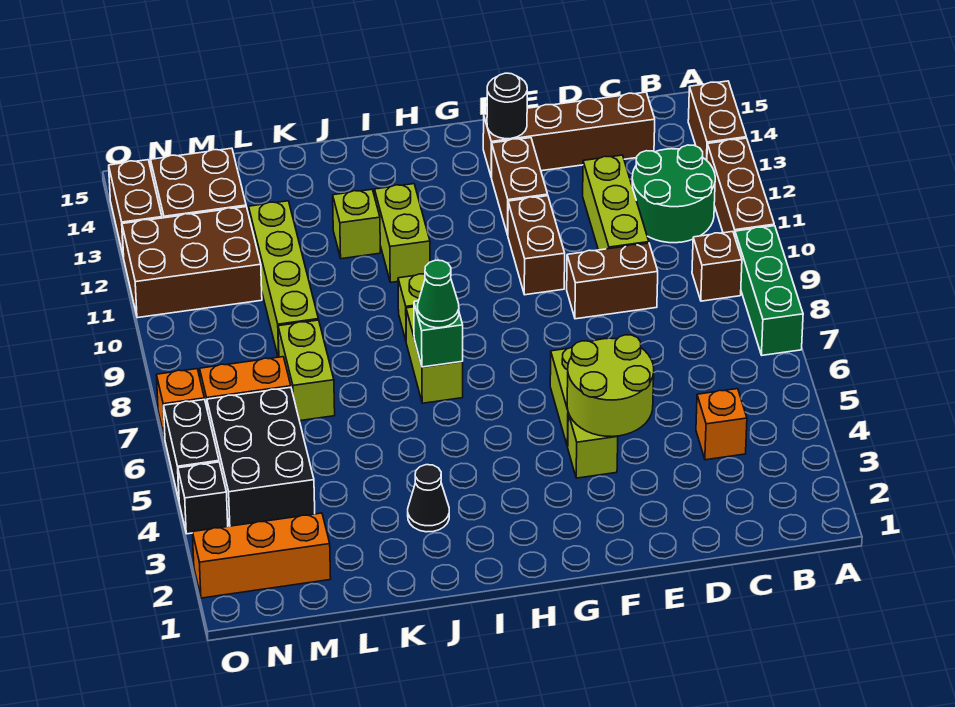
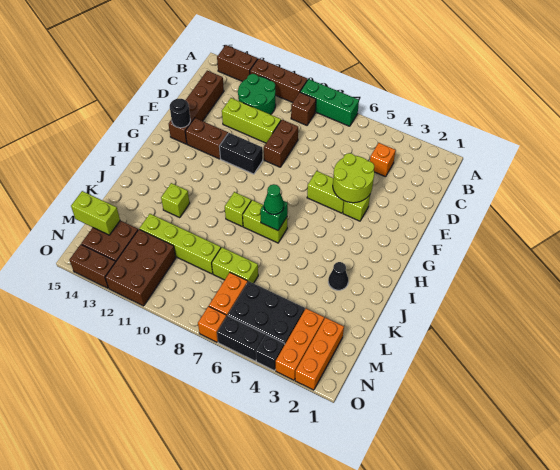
brown brick F10:F11 level 1 -> black brick F10:F11 level 1
lime brick I11:I12 level 1 -> lime brick M14:M15 level 2
none -> orange brick M3:O3 level 1

